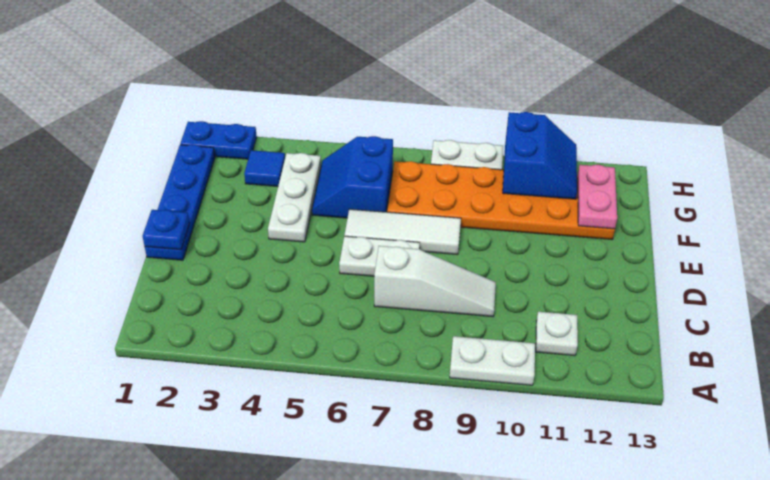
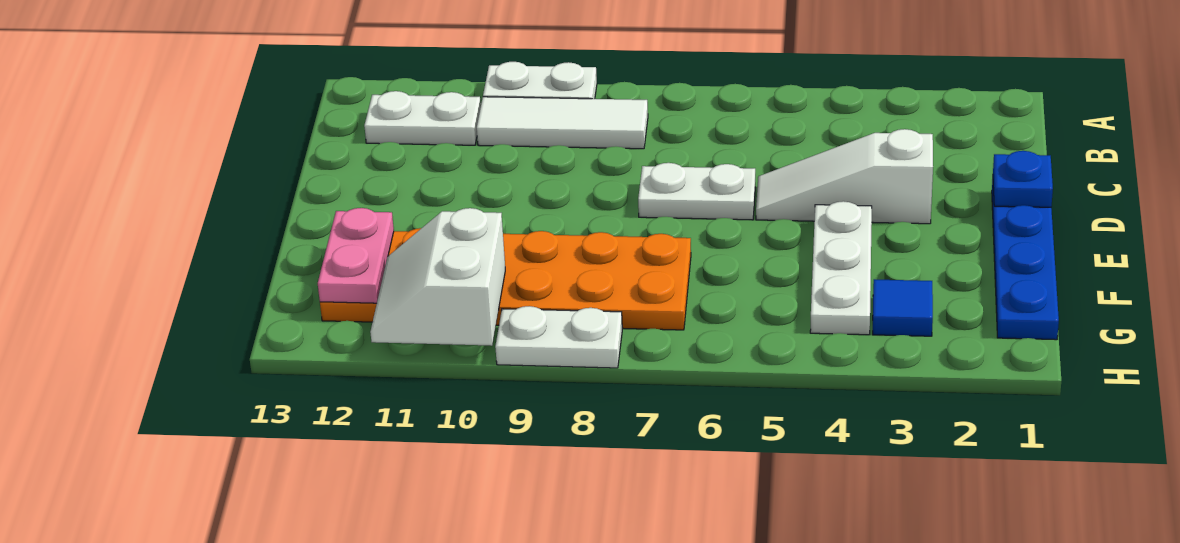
white plate B11 level 1 -> white plate B11:B12 level 1
white slope C7:C9 level 1 top 7 -> white slope D3:D5 level 1 top 3
white tile E6:E8 level 1 -> white tile B8:B10 level 1
blue slope F5:G6 level 1 top 6 -> none
blue slope G10:H11 level 2 top 10 -> white slope G10:H11 level 2 top 10
blue plate H1:H2 level 1 -> none

